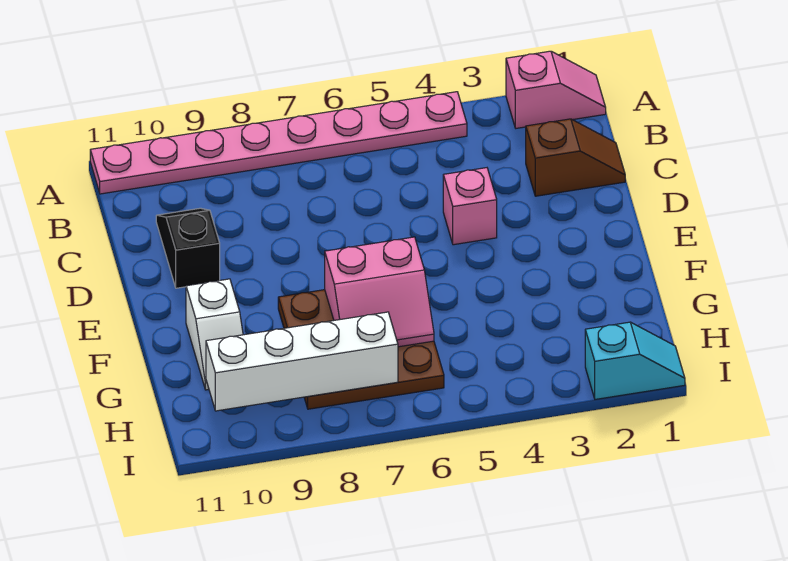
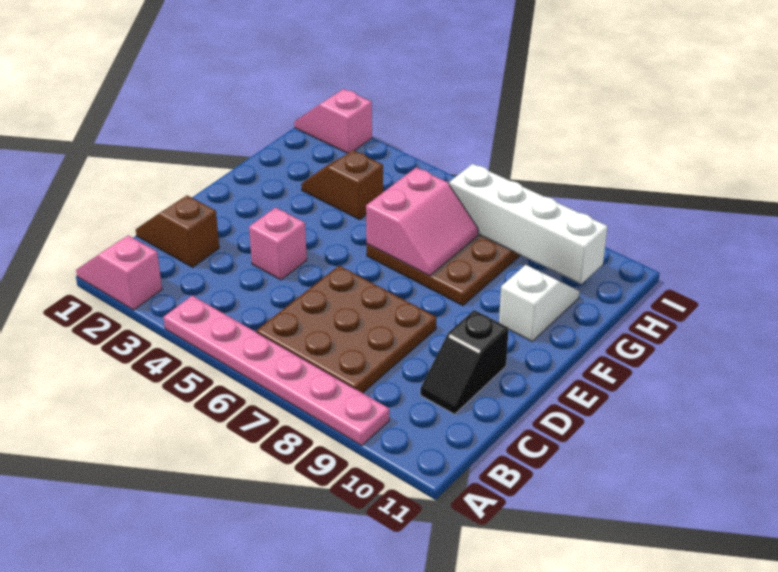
pink plate A4:A11 level 1 -> pink plate A4:A9 level 1
none -> brown plate B6:D8 level 1
pink slope F6:G7 level 2 top F -> pink slope F6:G7 level 2 top 6
none -> brown slope G3:G4 level 1 top 4
cyan slope I1:I2 level 1 top 2 -> pink slope I1:I2 level 1 top 2

